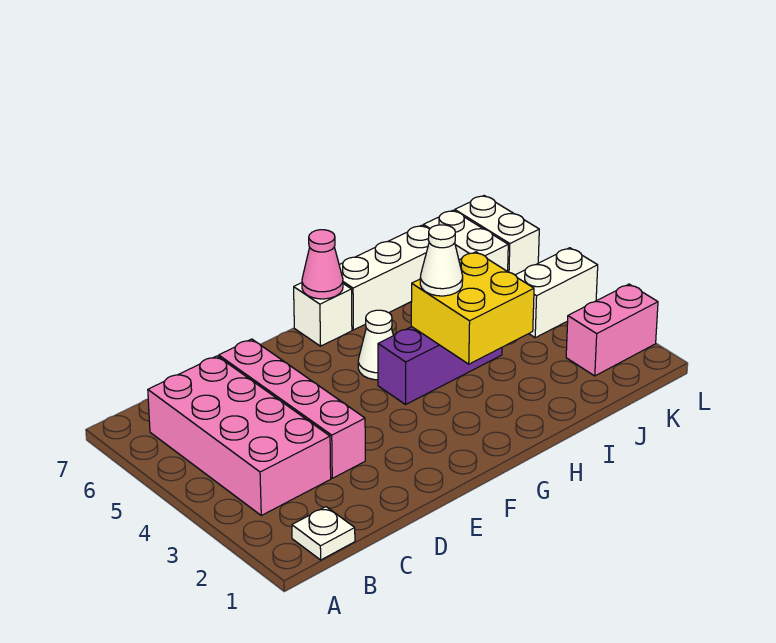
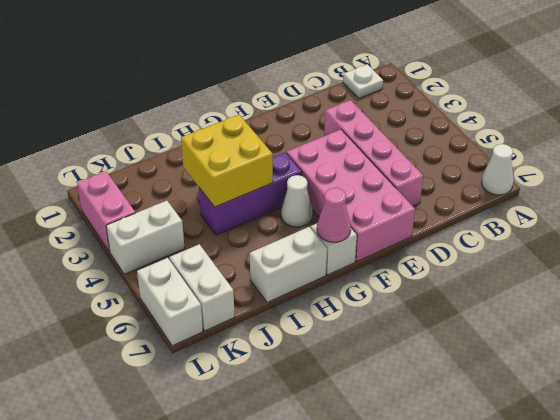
pink brick B3:C6 level 1 -> pink brick E4:F7 level 1
white cone H4 level 3 -> white cone A7 level 1
white brick H7:J7 level 1 -> white brick H7:I7 level 1
pink brick K2:L2 level 1 -> pink brick L2:L3 level 1

